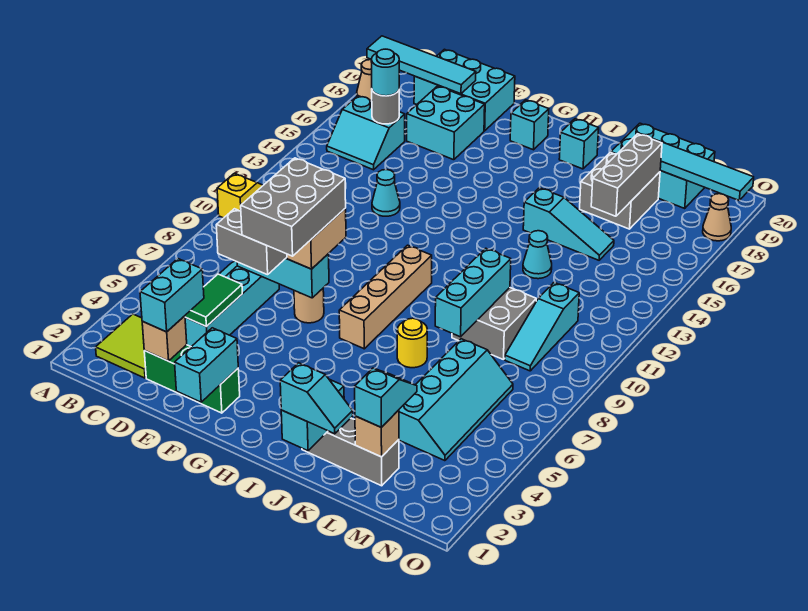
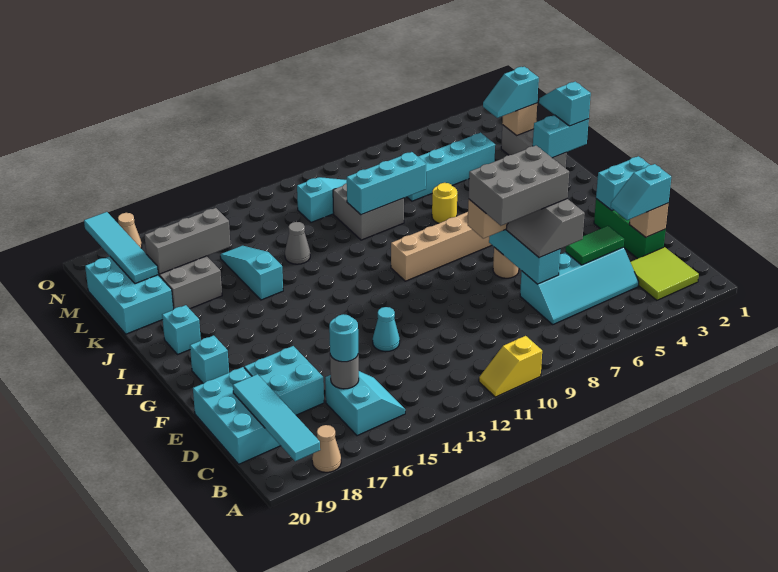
cyan brick D2:D3 level 3 -> cyan slope D2:D3 level 3 top 2
cyan cone K13 level 1 -> grey cone K13 level 1

